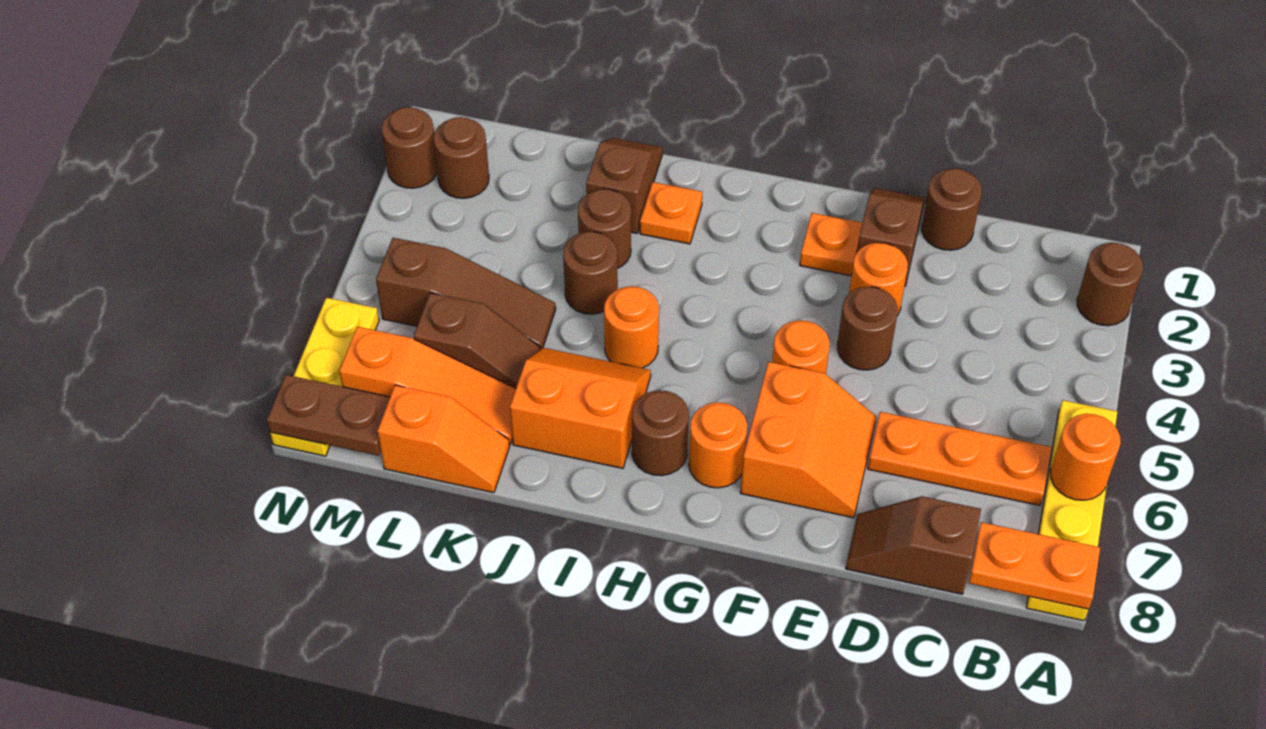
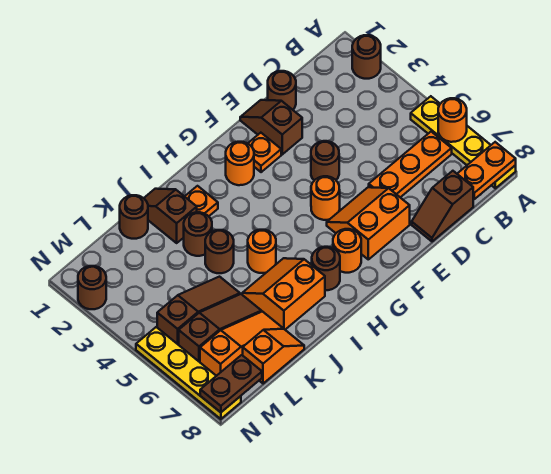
orange round brick E3 level 1 -> orange round brick G2 level 1
orange slope E6:F7 level 1 top F -> orange slope E6:F7 level 1 top 7
brown slope K6:L6 level 1 top L -> brown slope K6:M6 level 1 top M
brown round brick M2 level 1 -> brown round brick K1 level 1
yellow plate N6:N8 level 1 -> yellow plate N5:N8 level 1

